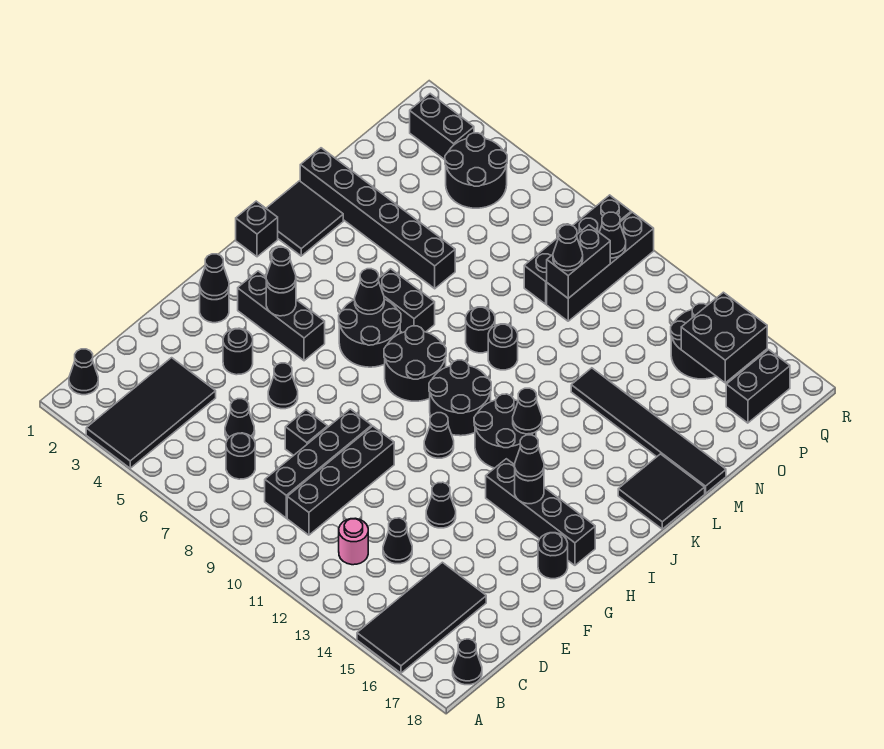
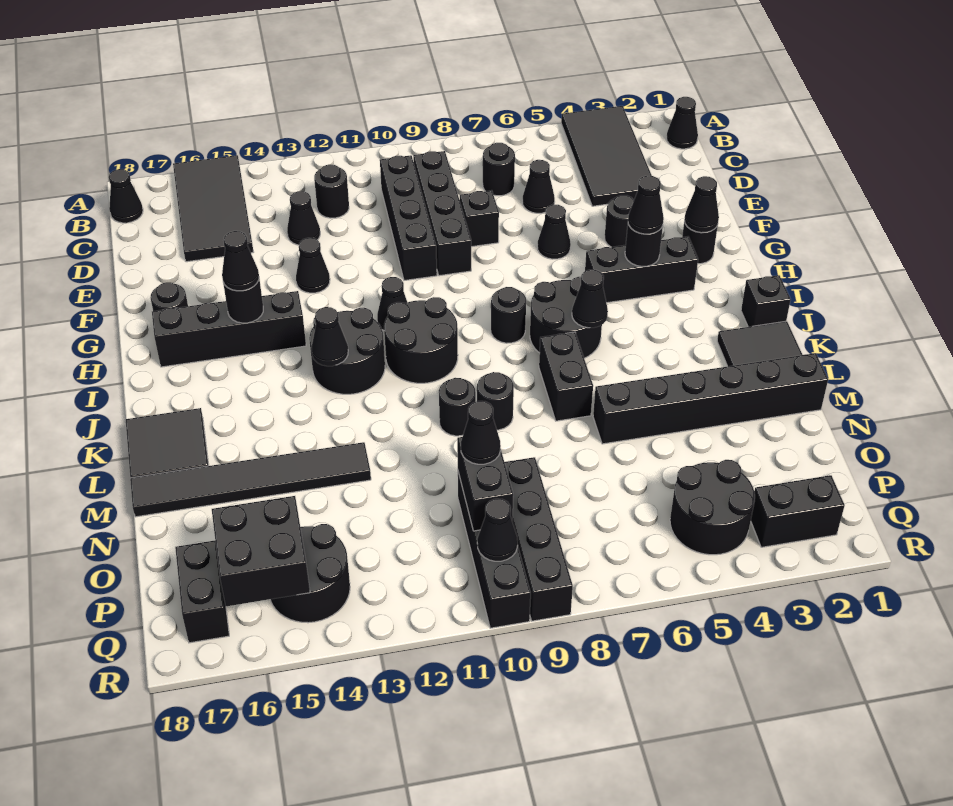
pink round brick C12 level 1 -> black round brick C12 level 1
black round brick I8:J9 level 1 -> black round brick I8 level 1
black brick K6:K7 level 1 -> black brick K7:L7 level 1

